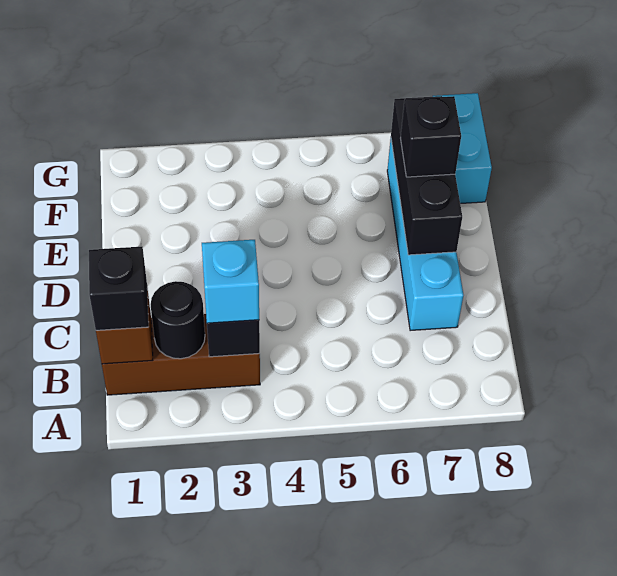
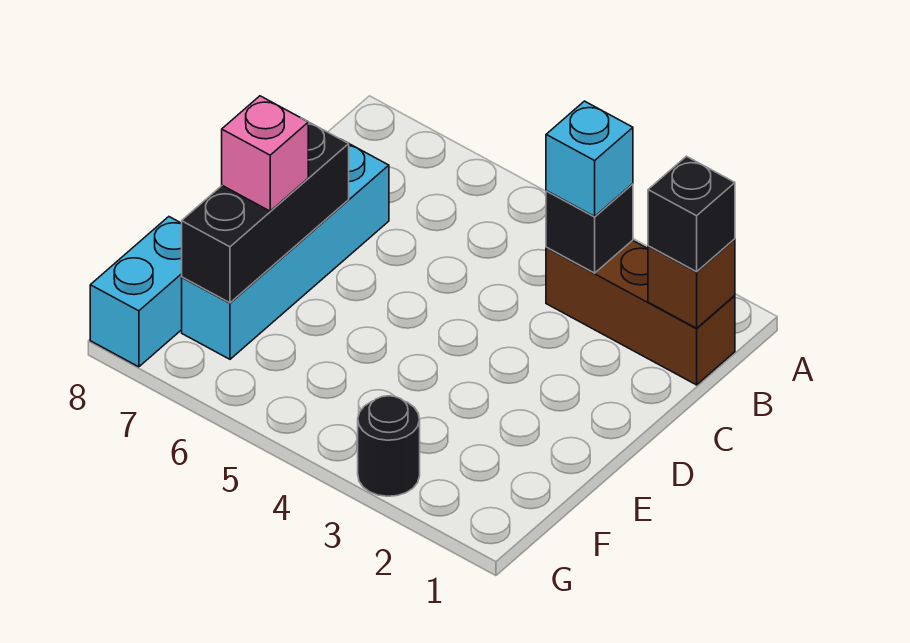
black round brick B2 level 2 -> black round brick G3 level 1
black brick E7 level 3 -> pink brick E7 level 3

